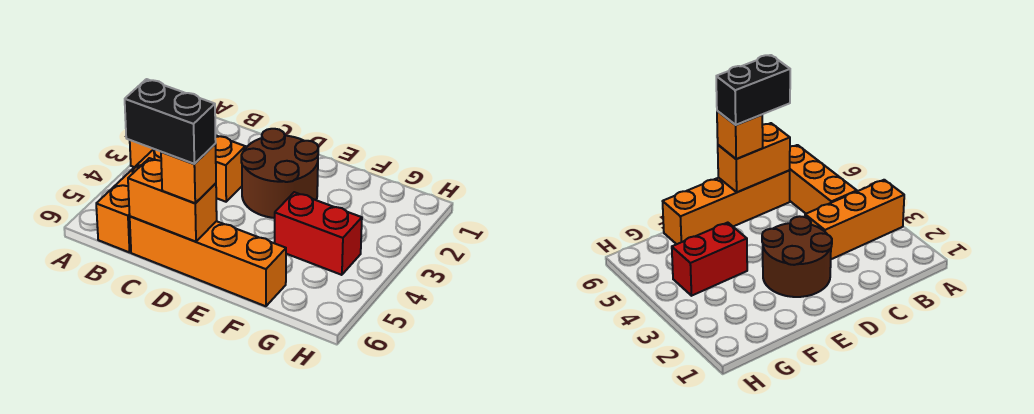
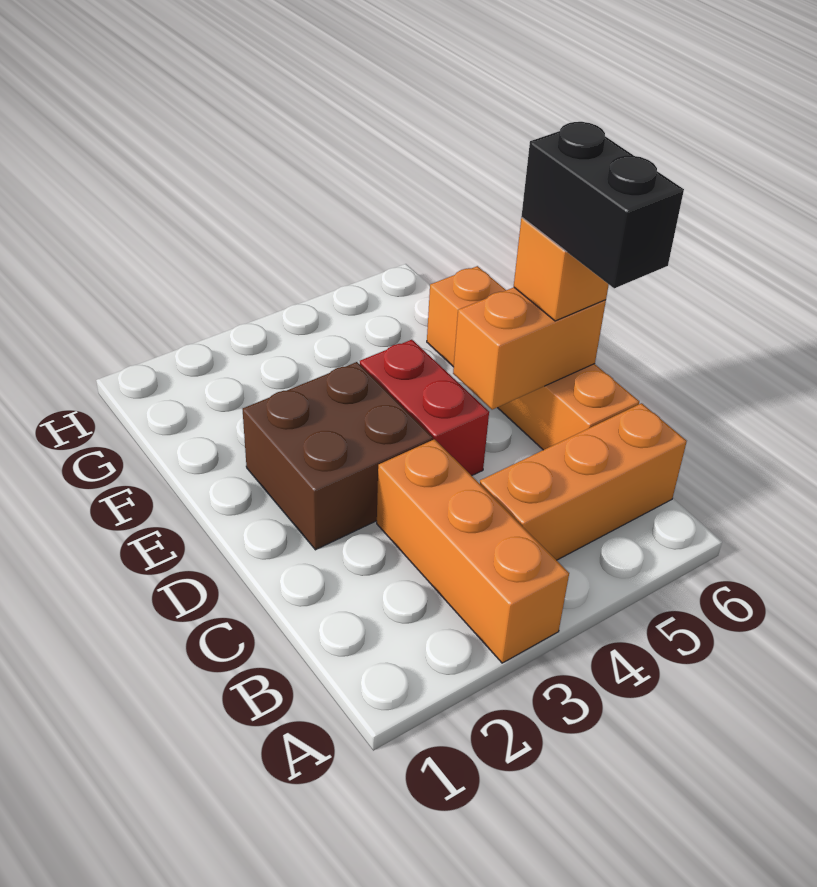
orange brick C6:D6 level 2 -> orange brick D5:D6 level 2
brown round brick D2:E3 level 1 -> brown brick D2:E3 level 1
red brick F4:G4 level 1 -> red brick D4:E4 level 1

